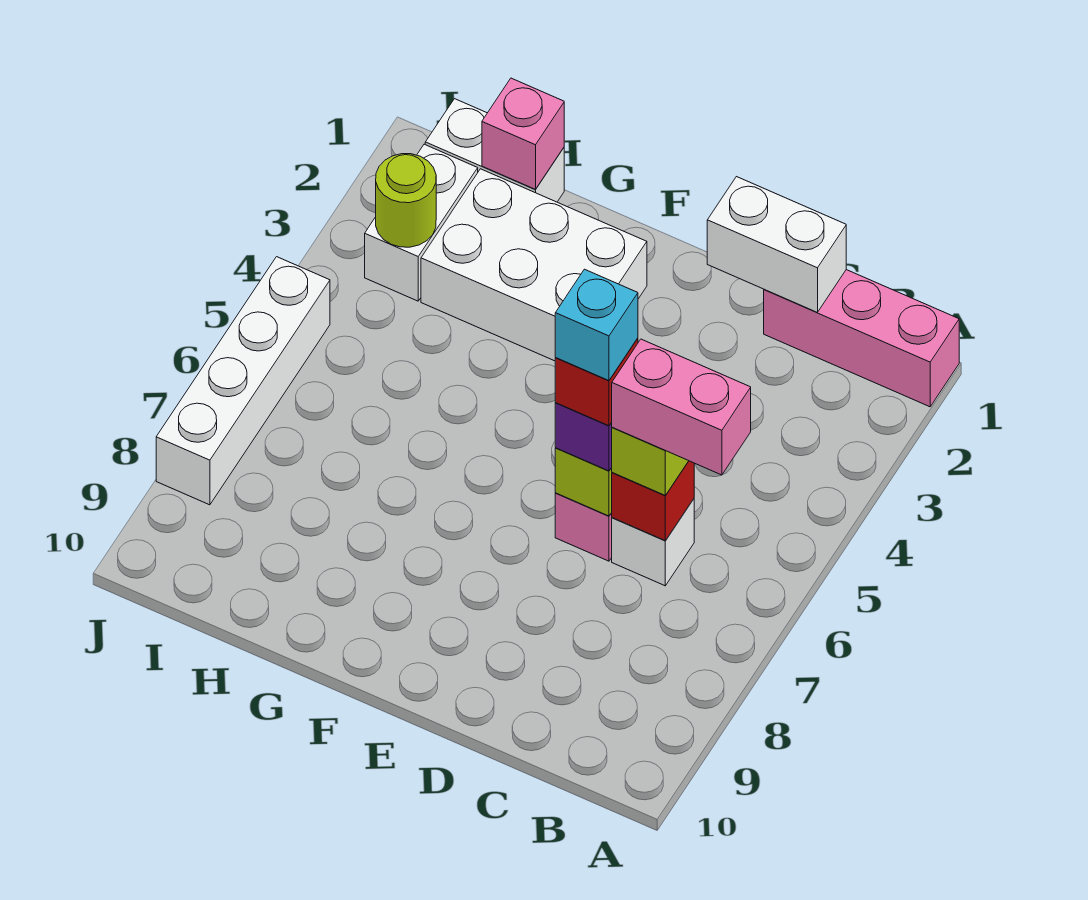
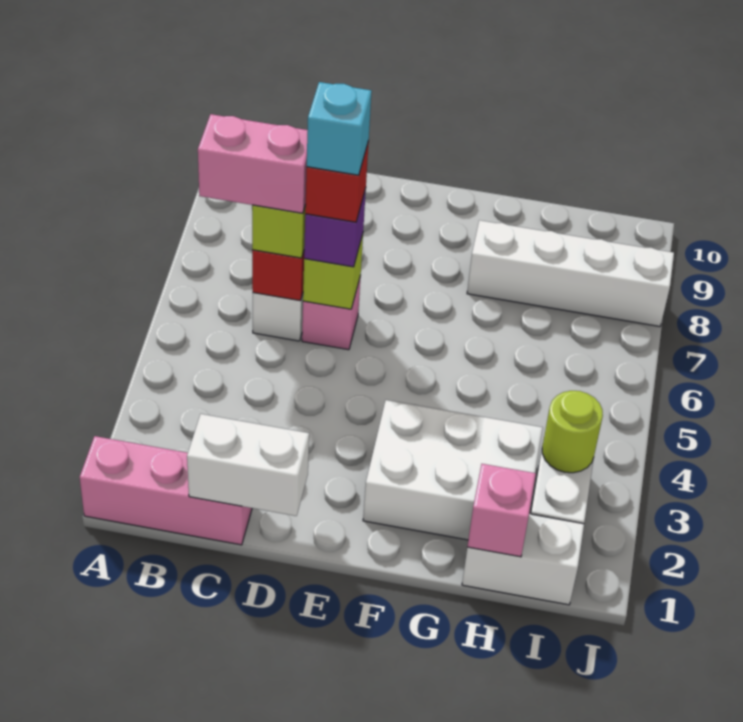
white brick J5:J8 level 1 -> white brick G8:J8 level 1

